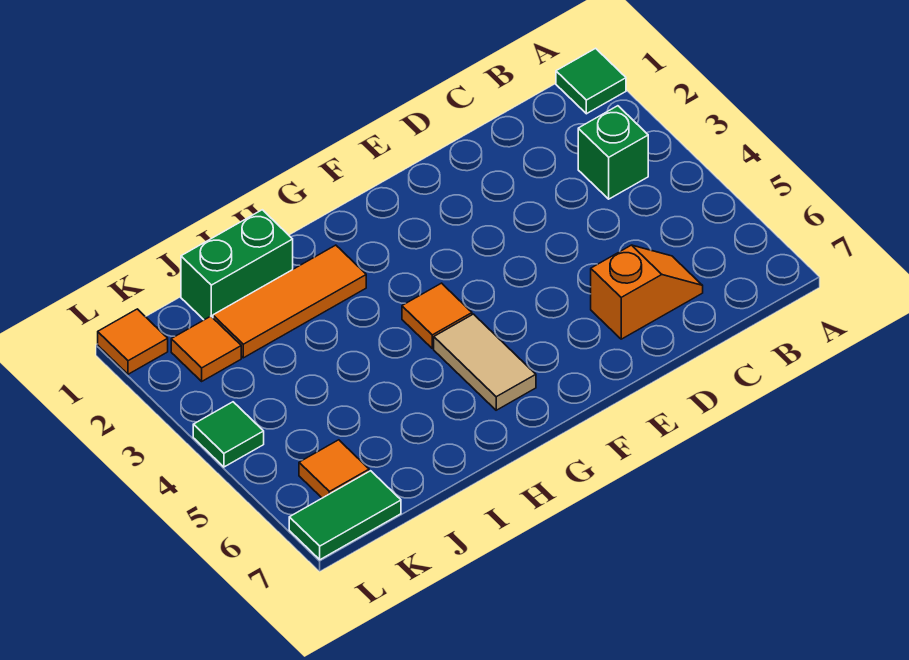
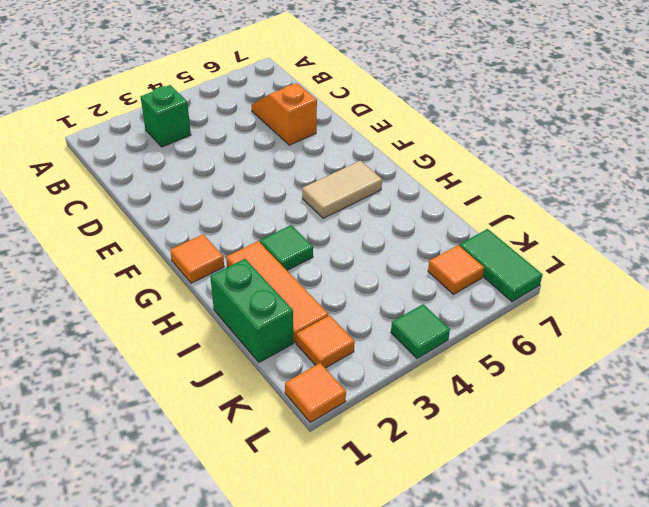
green tile A1 level 1 -> green tile H3 level 1
orange tile G4 level 1 -> orange tile G1 level 1

